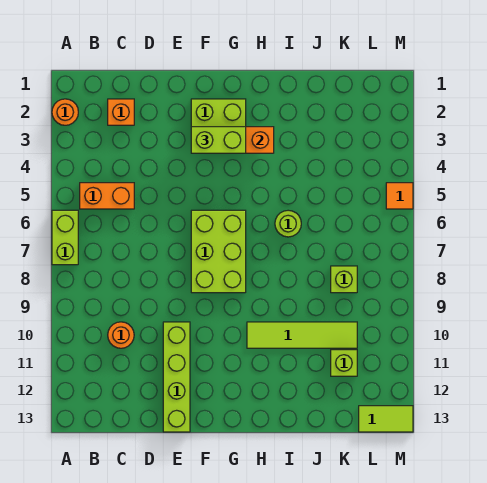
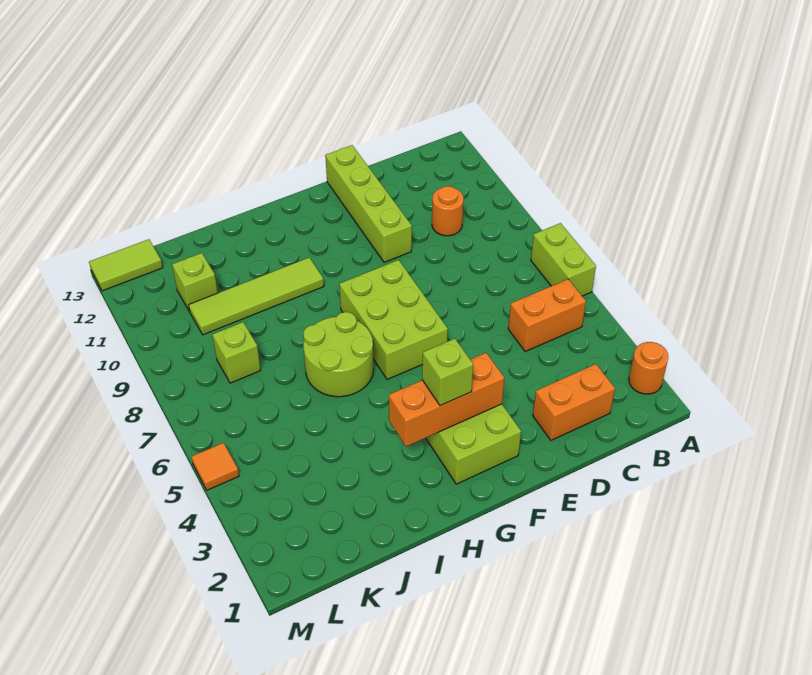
orange brick C2 level 1 -> orange brick C2:D2 level 1
lime brick F3:G3 level 3 -> lime brick G3 level 3
lime round brick I6 level 1 -> lime round brick H6:I7 level 1

